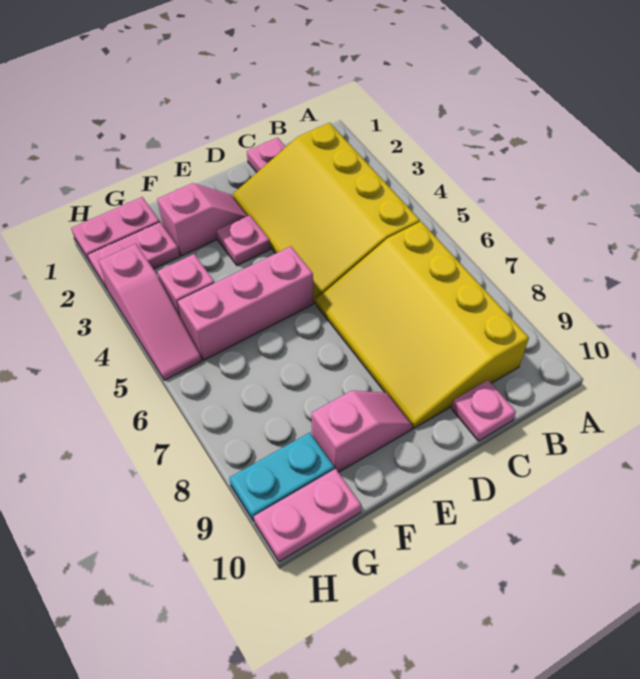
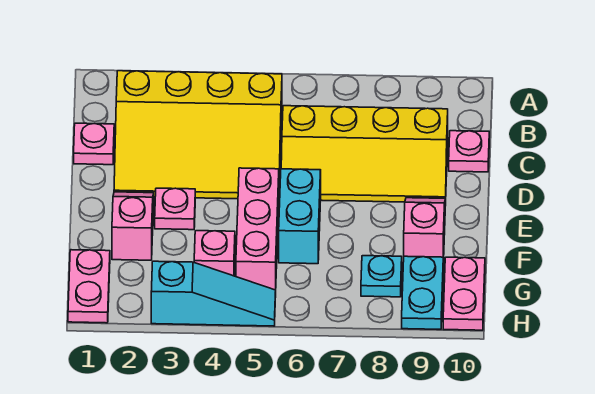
yellow slope B6:D9 level 1 top B -> yellow slope C6:D9 level 1 top C
none -> cyan brick E6:F6 level 1
pink plate G2:H2 level 1 -> none
none -> cyan plate G8 level 1
pink slope H3:H5 level 1 top 3 -> cyan slope H3:H5 level 1 top 3

